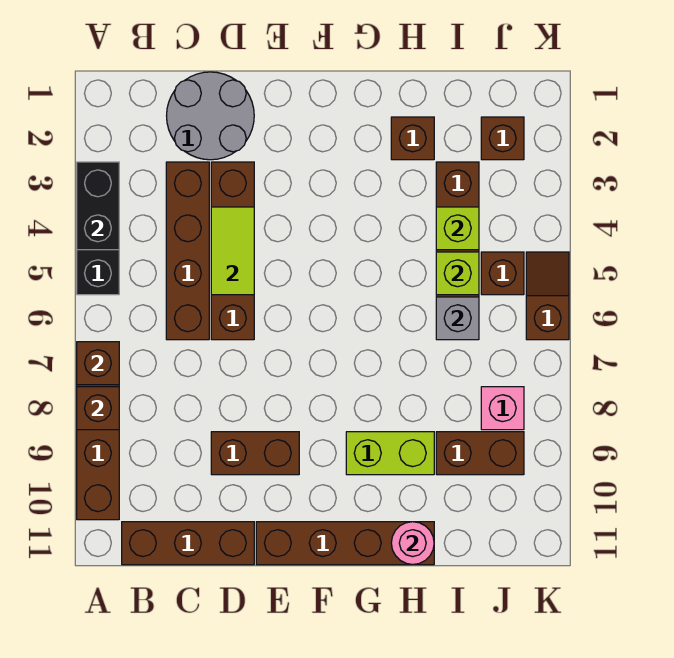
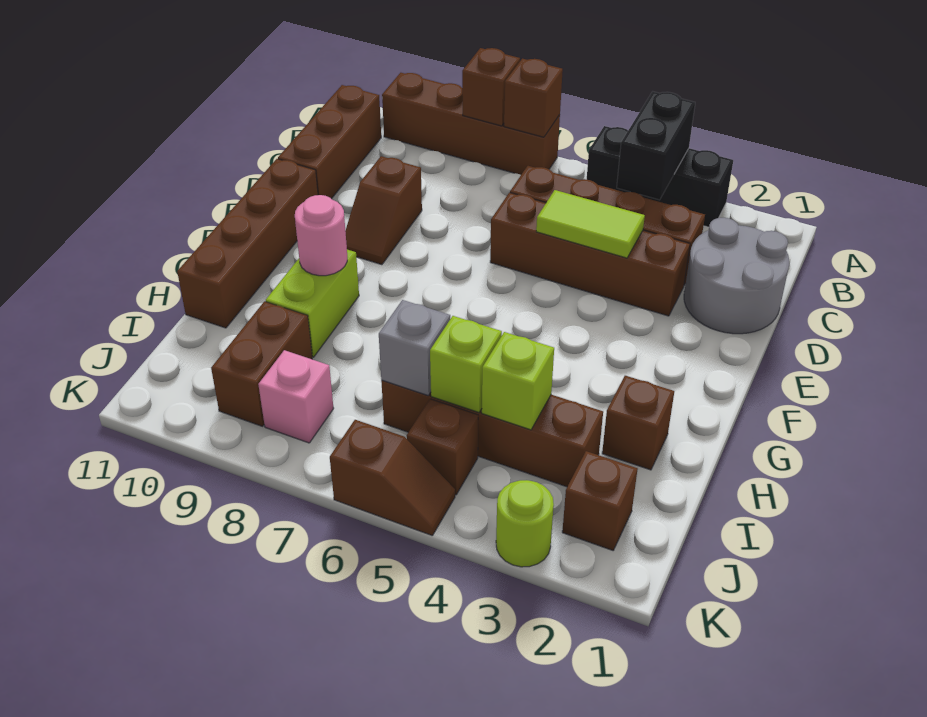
black brick A3:A4 level 2 -> black brick A4:B4 level 2
brown brick D9:E9 level 1 -> brown slope D9:E9 level 1 top D
pink round brick H11 level 2 -> pink round brick G9 level 2
none -> lime round brick K3 level 1

